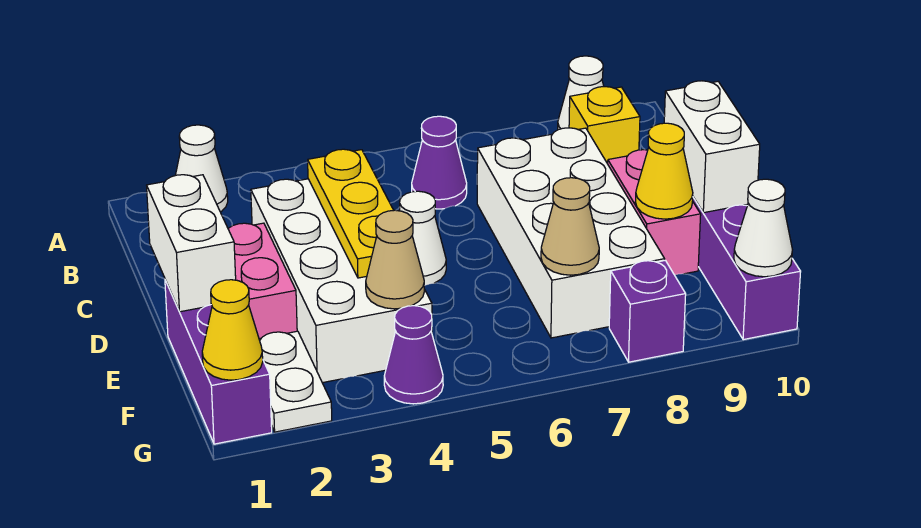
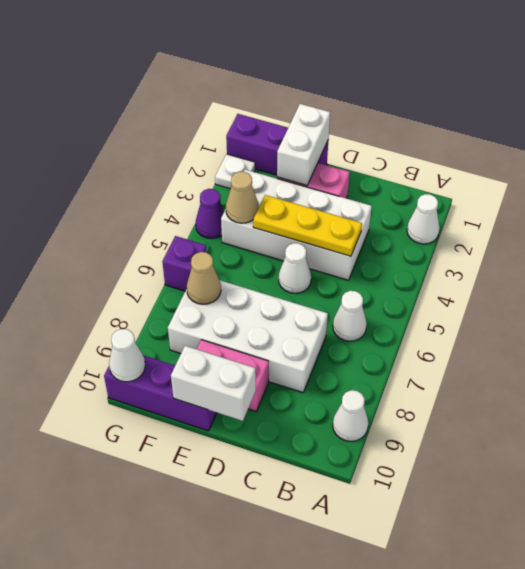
purple cone B6 level 1 -> white cone B6 level 1
yellow brick B9 level 1 -> none
white brick D1:E1 level 2 -> white brick E1:E2 level 2
yellow cone E9 level 2 -> none
white plate F2:G2 level 1 -> white plate G2 level 1
yellow cone G1 level 2 -> none
purple brick G8 level 1 -> purple brick G6 level 1

